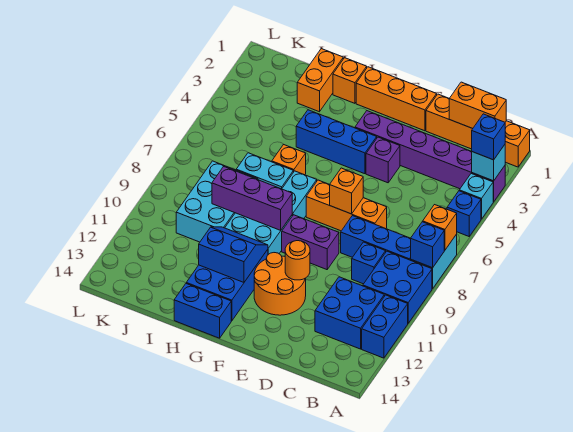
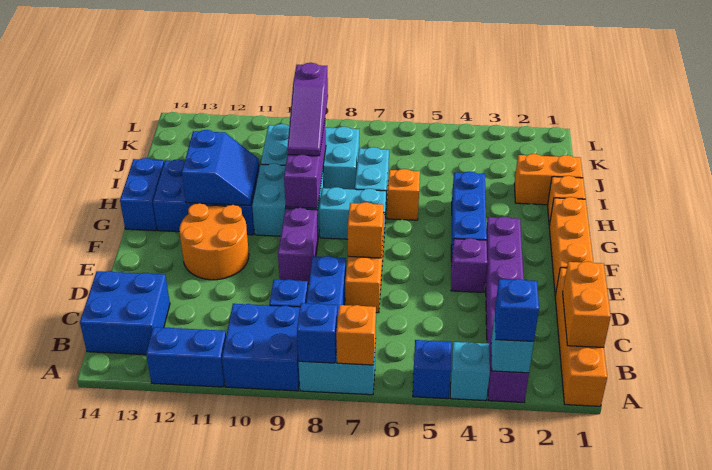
blue brick B11:C12 level 1 -> blue brick B13:C14 level 1
orange round brick E11 level 2 -> none
none -> purple slope H9:J9 level 3 top J

